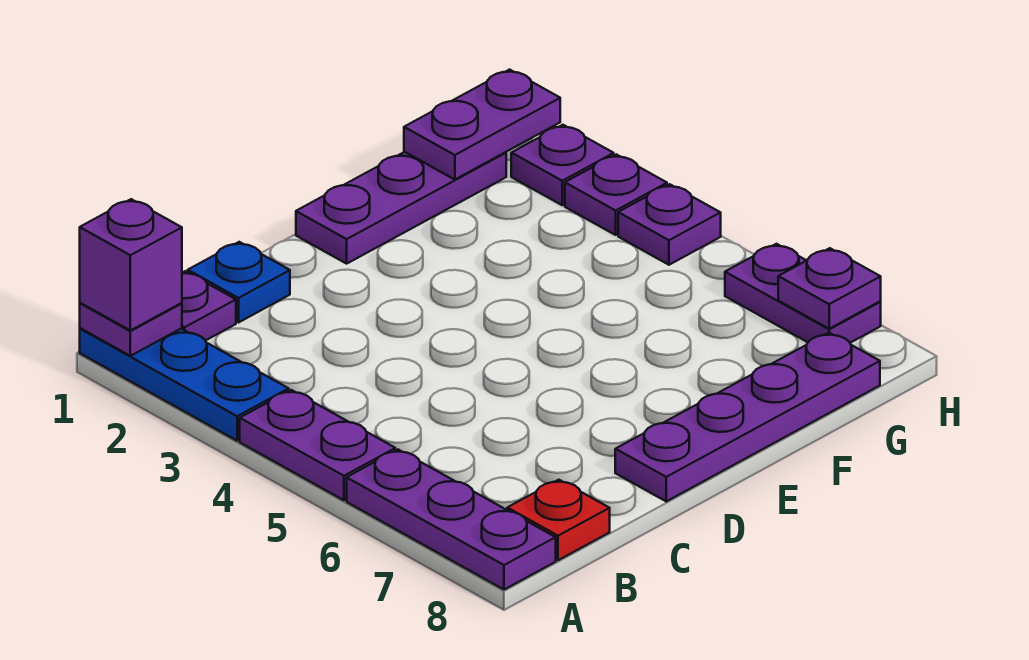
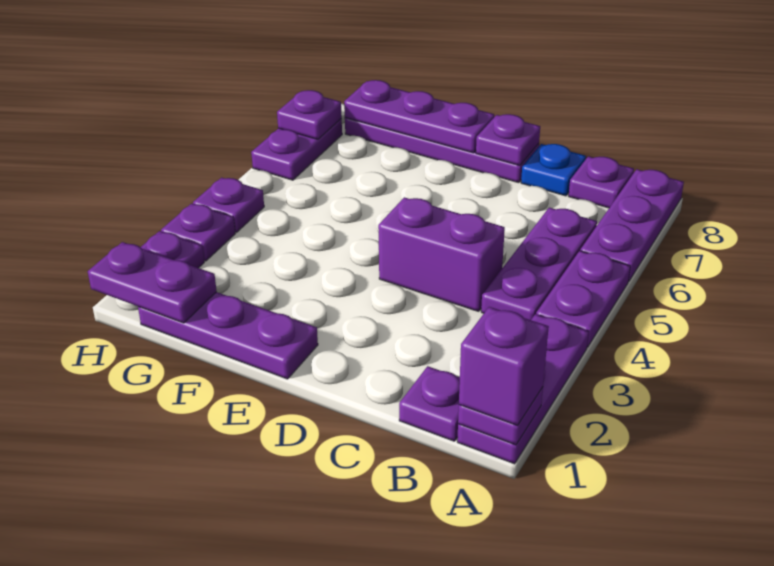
blue plate A1:A3 level 1 -> purple plate A1:A3 level 1
none -> purple plate B4:B6 level 1
red plate B8 level 1 -> purple plate B8 level 1
blue plate C1 level 1 -> blue plate C8 level 1
none -> purple brick C4:D4 level 1
none -> purple plate D8 level 2
none -> purple plate E8:G8 level 2

